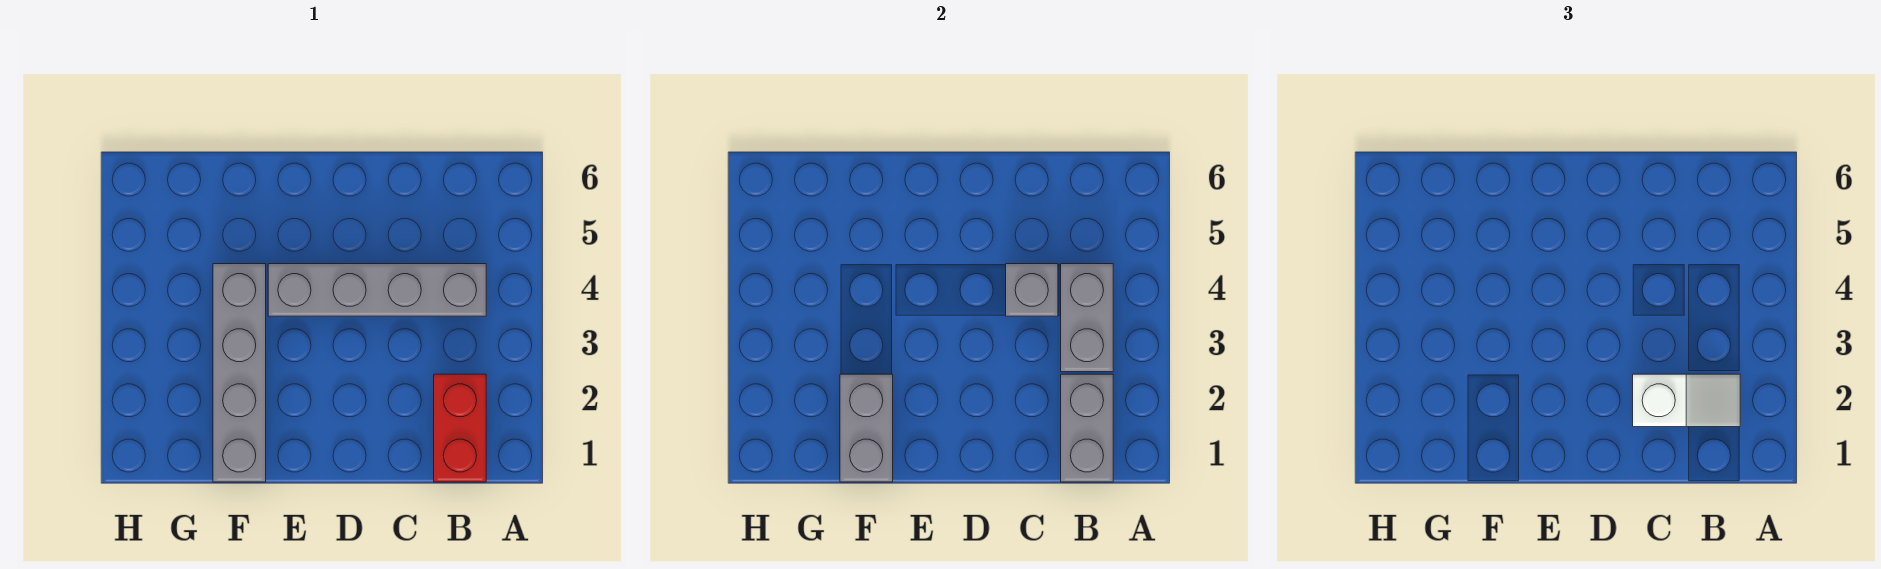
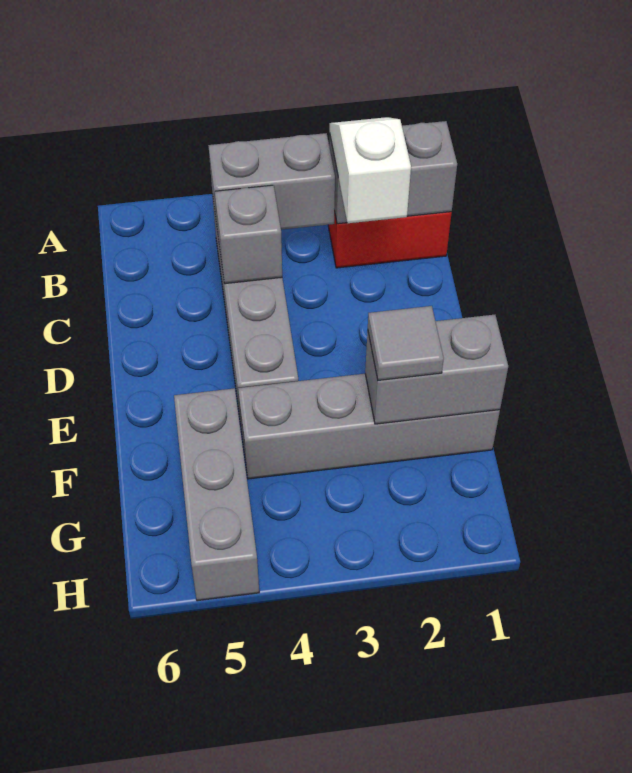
none -> grey tile F2 level 3
none -> grey brick F5:H5 level 1

